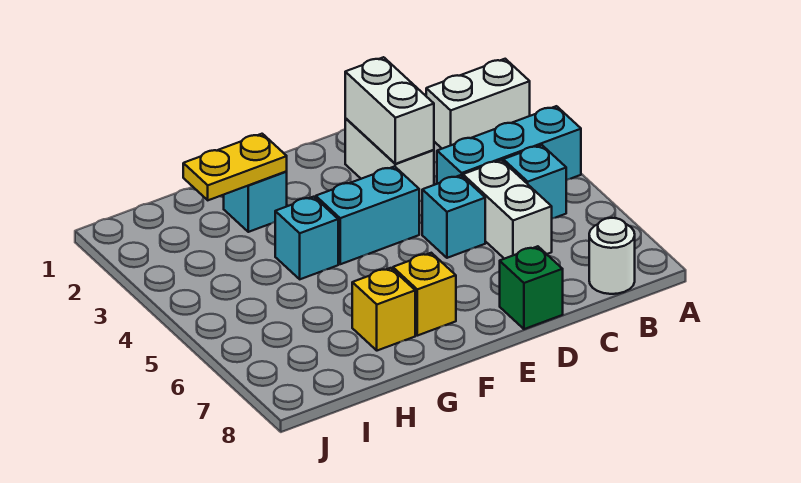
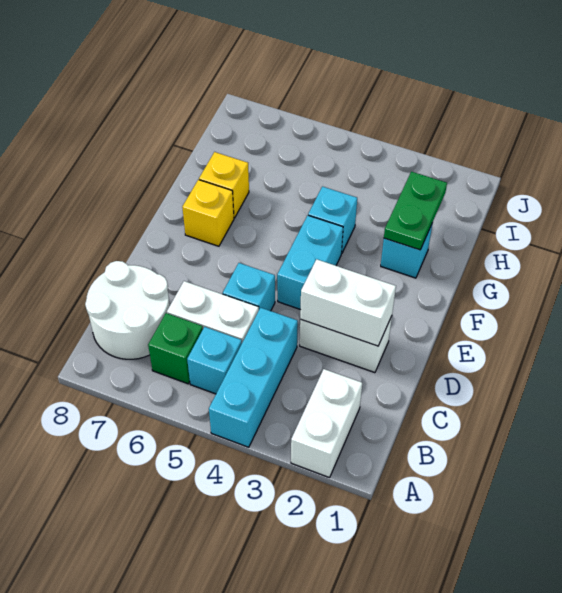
white round brick B8 level 1 -> white round brick B7:C8 level 1
green brick D8 level 1 -> green brick B6 level 1
yellow plate G2:H2 level 2 -> green plate G2:H2 level 2

